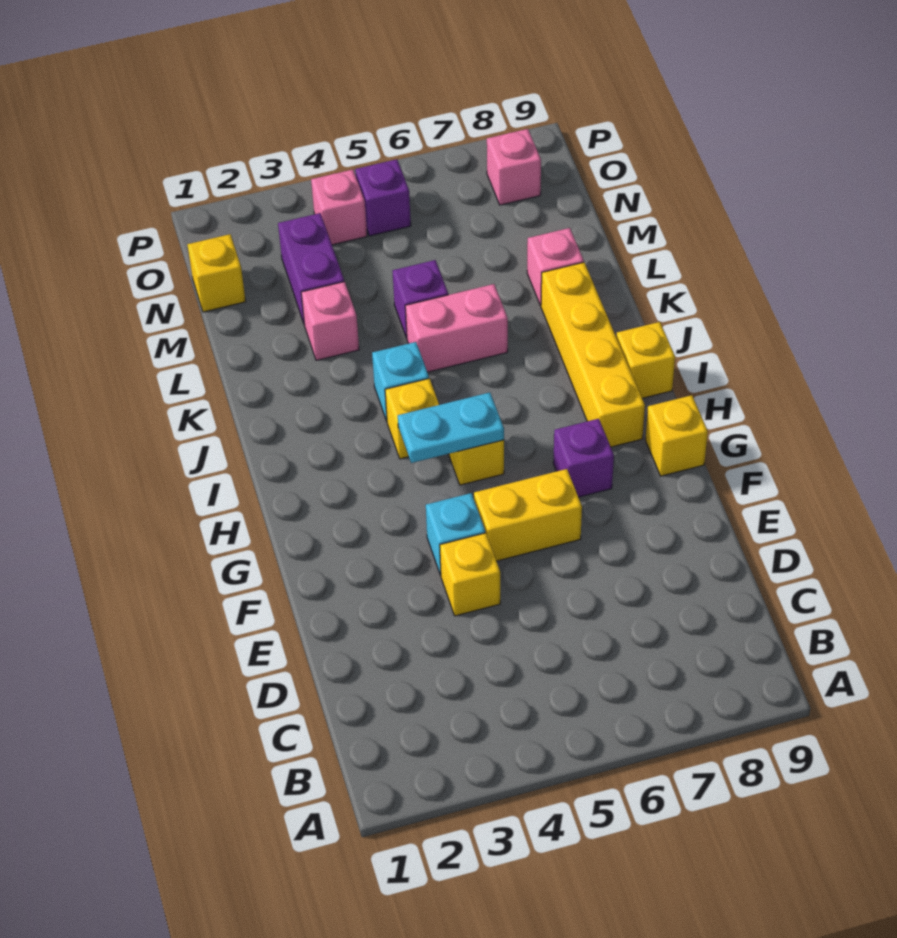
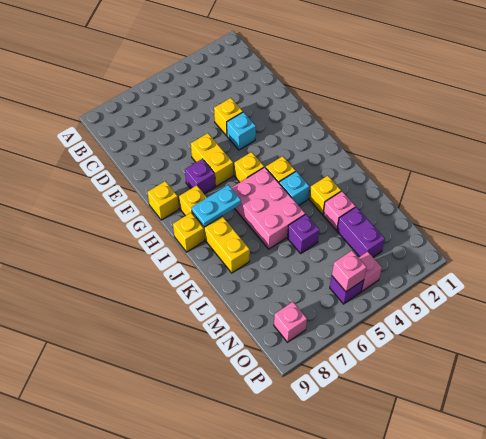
yellow brick F5:F6 level 1 -> yellow brick F6:G6 level 1
cyan plate H4:H5 level 2 -> cyan plate I7:I8 level 2
pink brick K5:K6 level 1 -> pink brick I5:K6 level 1
pink brick L8 level 1 -> pink brick O5 level 2
yellow brick N1 level 1 -> yellow brick K3 level 1

